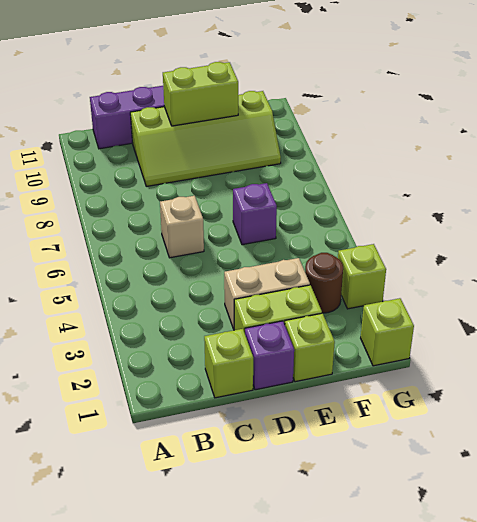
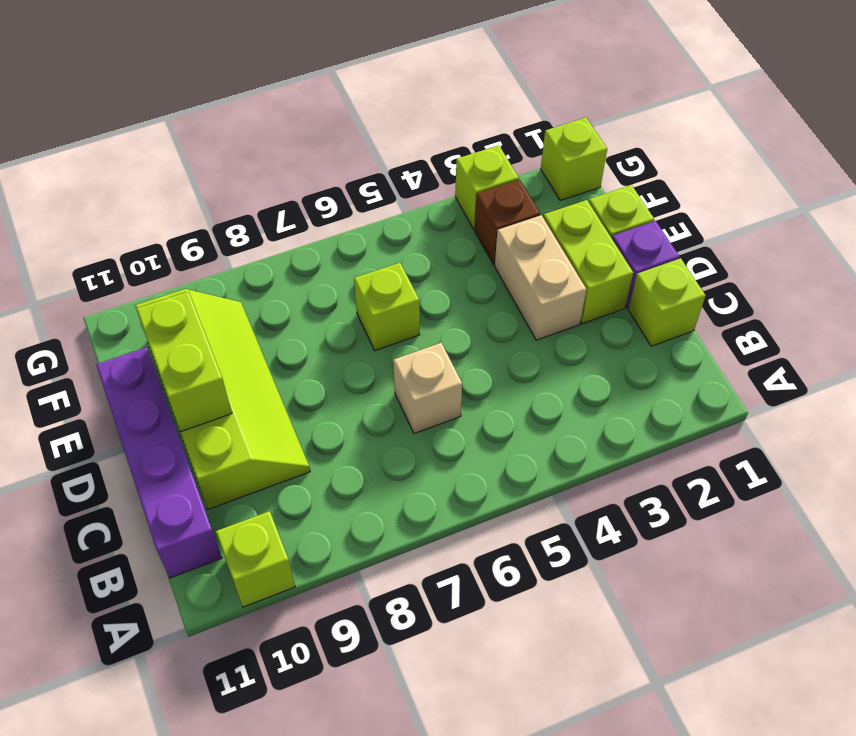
none -> lime brick A10 level 1
purple brick E6 level 1 -> lime brick E6 level 1
brown round brick F3 level 1 -> brown brick F3 level 1

